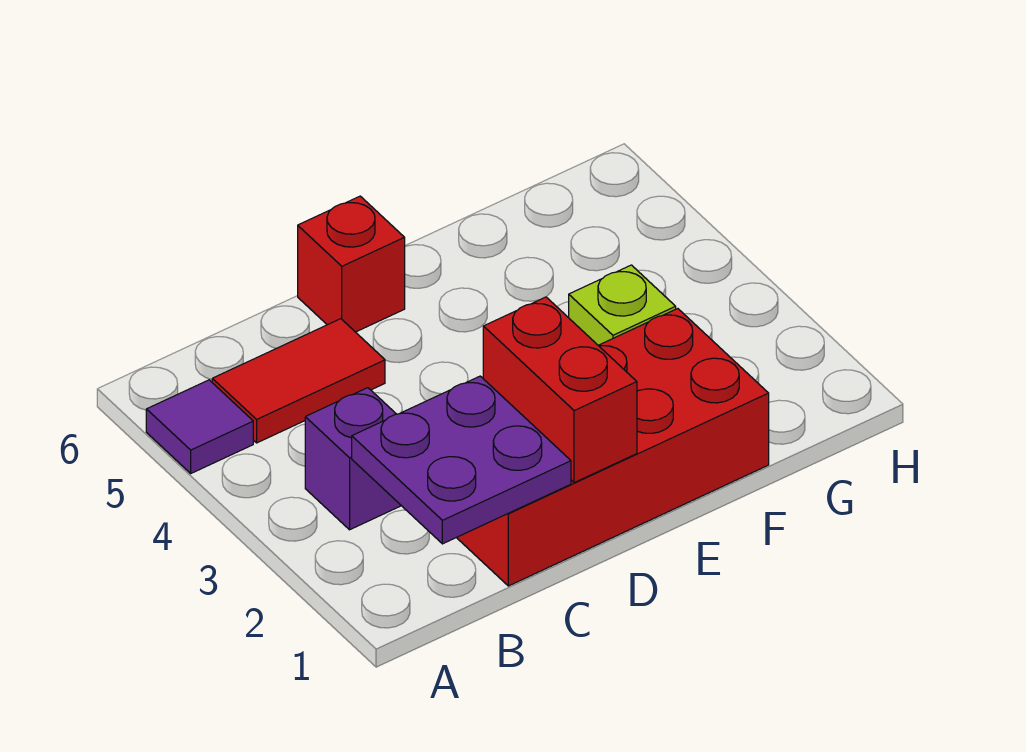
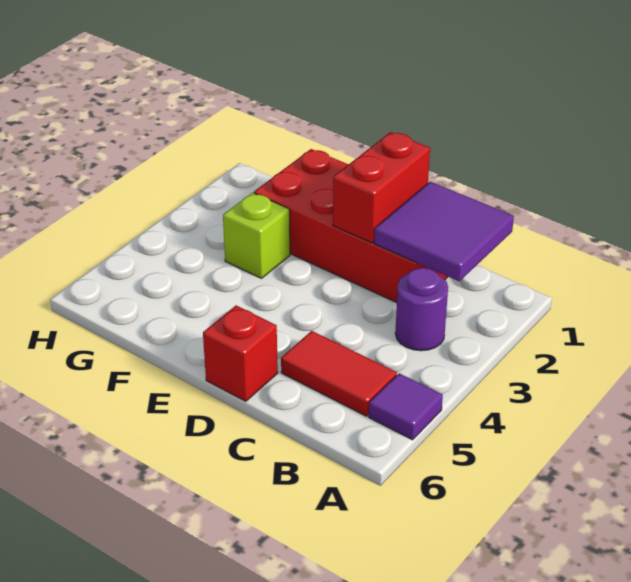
purple plate B1:C2 level 2 -> purple tile B1:C2 level 2
purple brick B3 level 1 -> purple round brick B3 level 1

